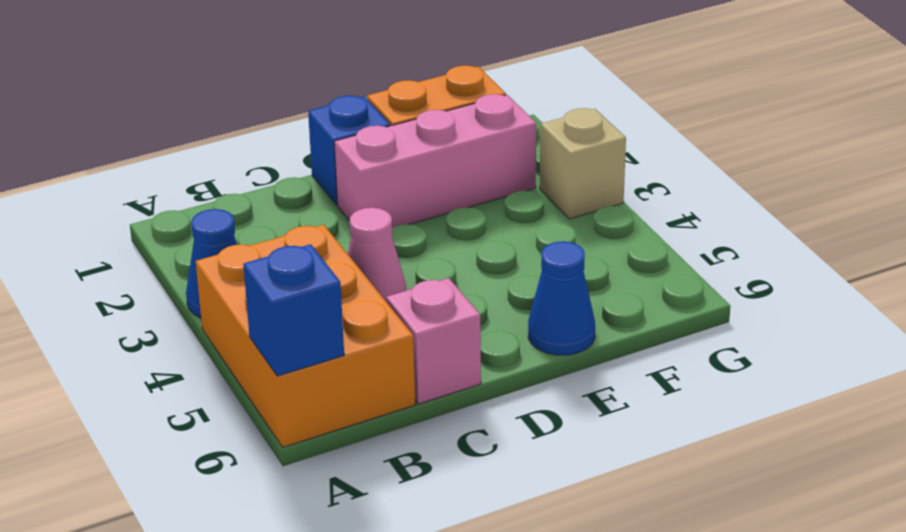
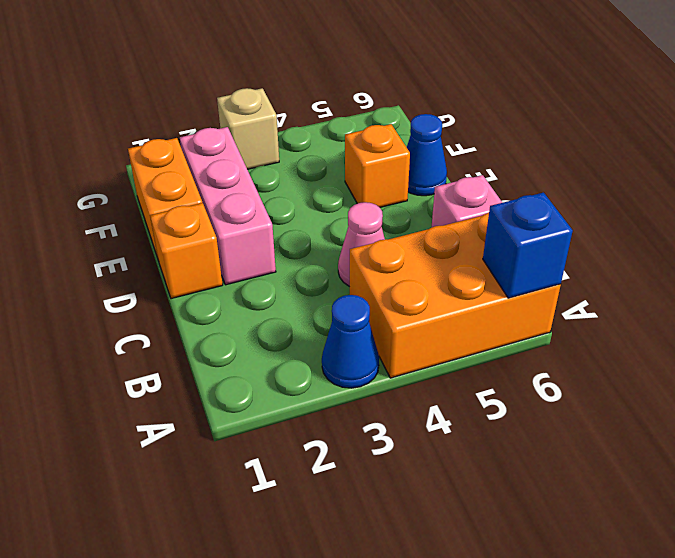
blue brick D1 level 1 -> orange brick D1 level 1
none -> orange brick E5 level 1

